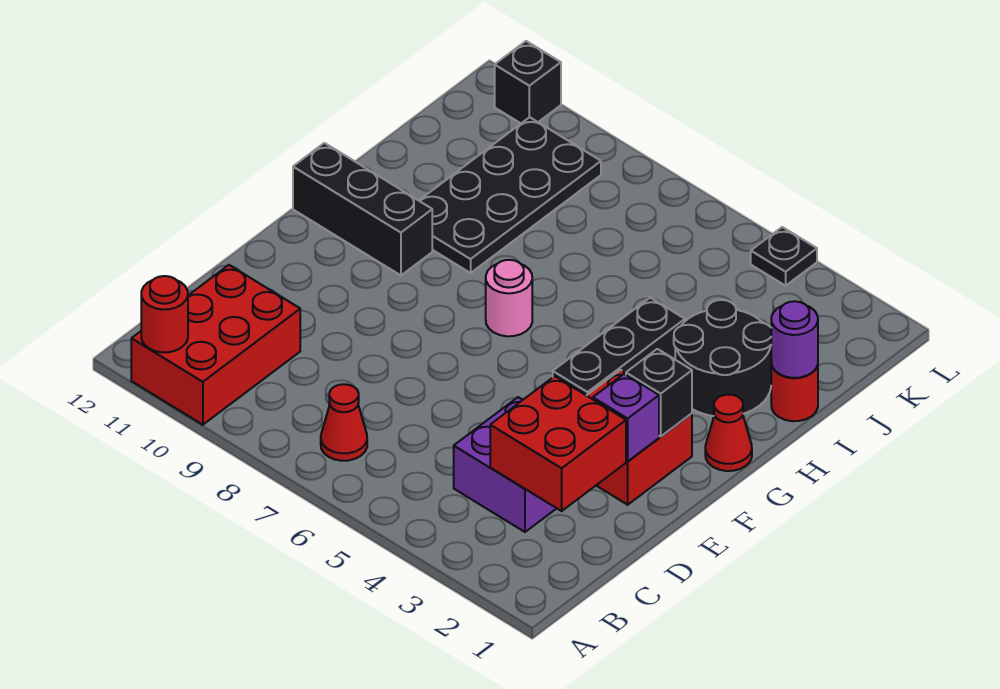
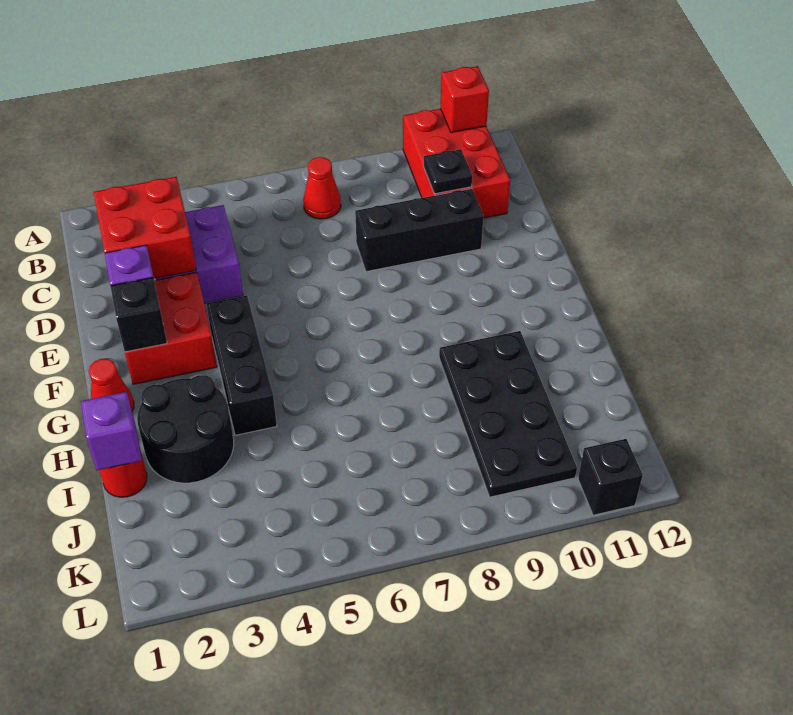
red round brick A11 level 2 -> red brick A11 level 2
pink round brick G7 level 1 -> none
black brick G10:G12 level 1 -> black brick D8:D10 level 1
purple round brick I1 level 2 -> purple brick I1 level 2
black plate L4 level 1 -> black plate C10 level 2

